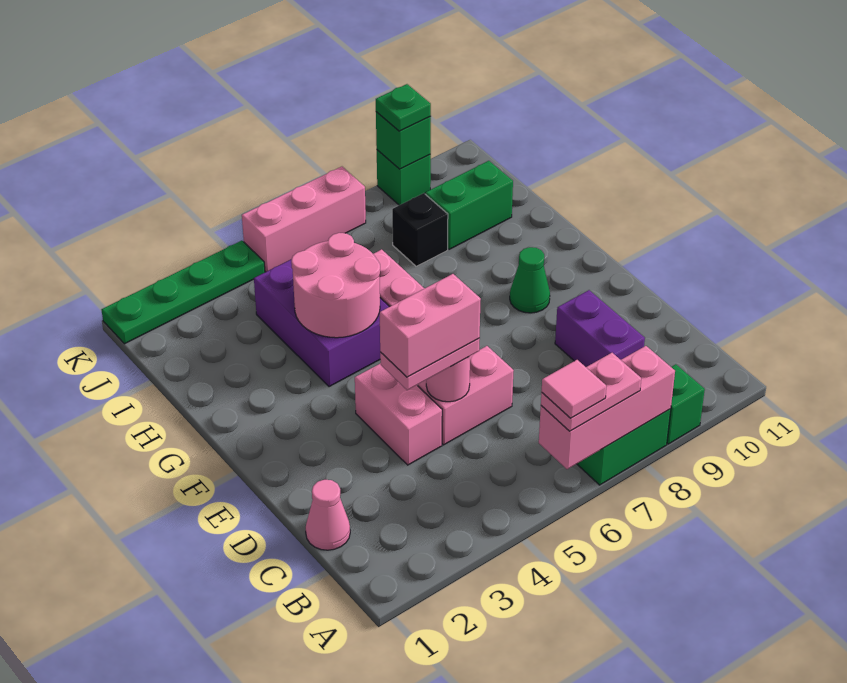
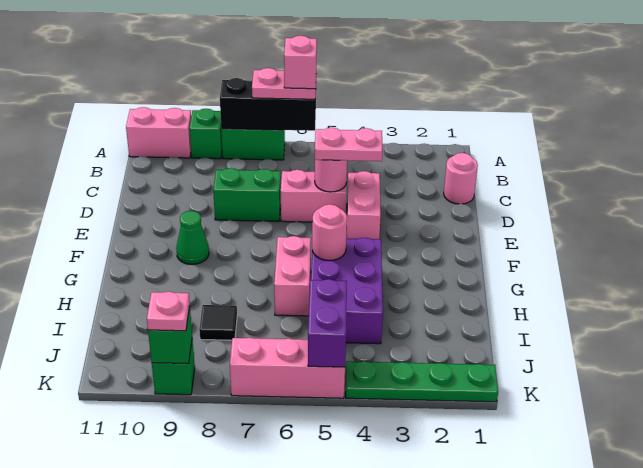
pink brick A6:A8 level 2 -> black brick A6:A8 level 2
pink tile A6 level 4 -> pink brick A6 level 4
pink cone C1 level 1 -> pink round brick C1 level 1
purple brick C9:D9 level 1 -> purple brick J5:K5 level 2
pink brick D4:D5 level 4 -> pink brick A10:A11 level 1
pink round brick G4:H5 level 2 -> pink round brick G5 level 2
black brick I8 level 1 -> black tile I8 level 1
green brick I9:I10 level 1 -> green brick D7:D8 level 1
green plate K9 level 3 -> pink plate K9 level 3

